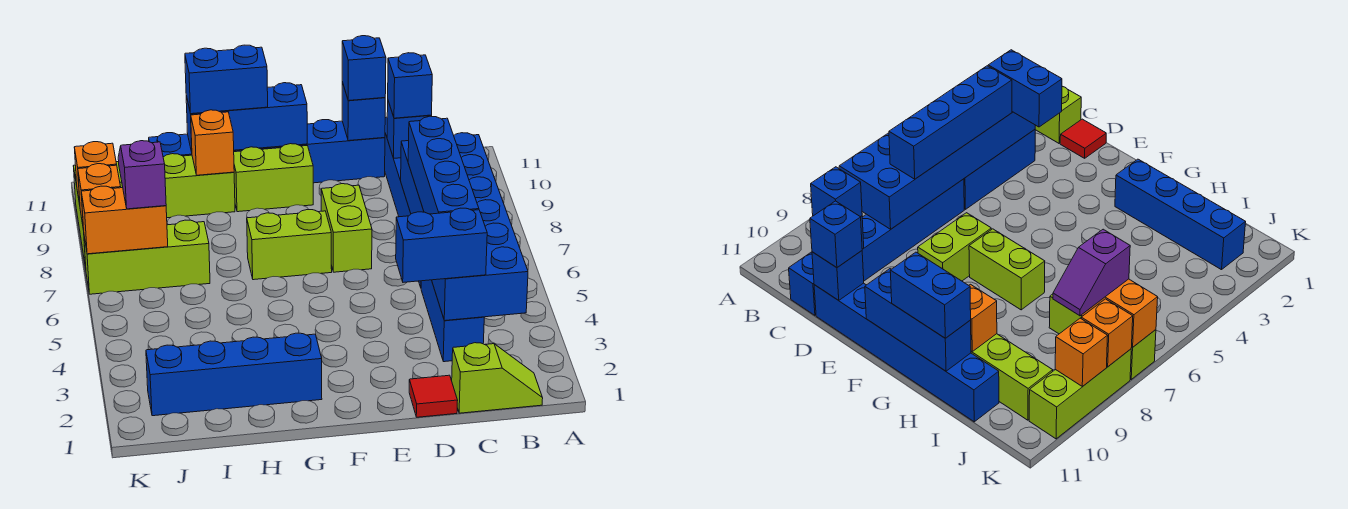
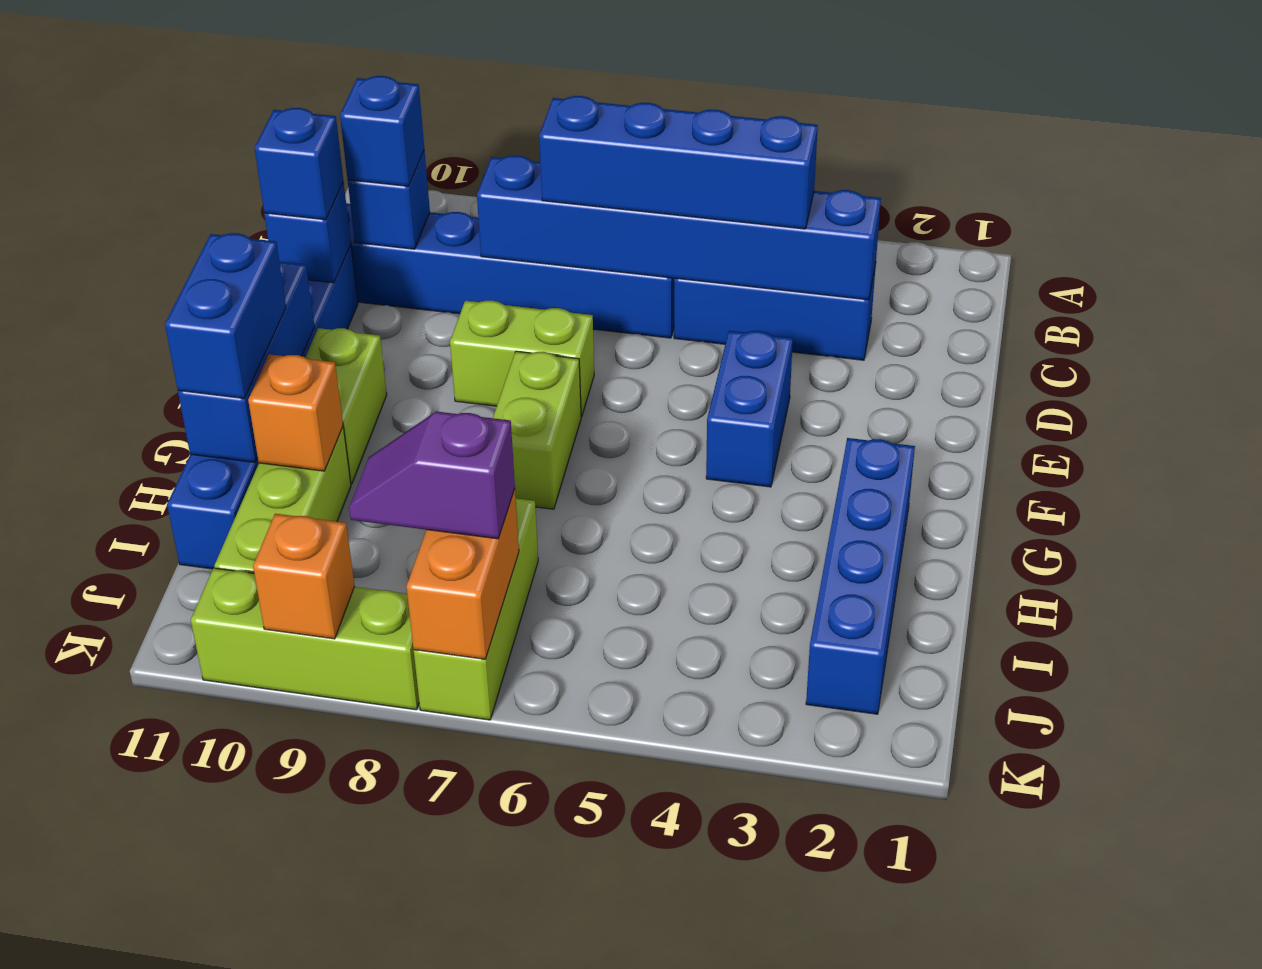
lime slope B1:C1 level 1 top C -> none
blue brick B3:C8 level 2 -> blue brick C3:C8 level 2
blue brick C3:D3 level 3 -> blue brick E4:F4 level 1
red tile D1 level 1 -> none
orange brick K8 level 2 -> none

